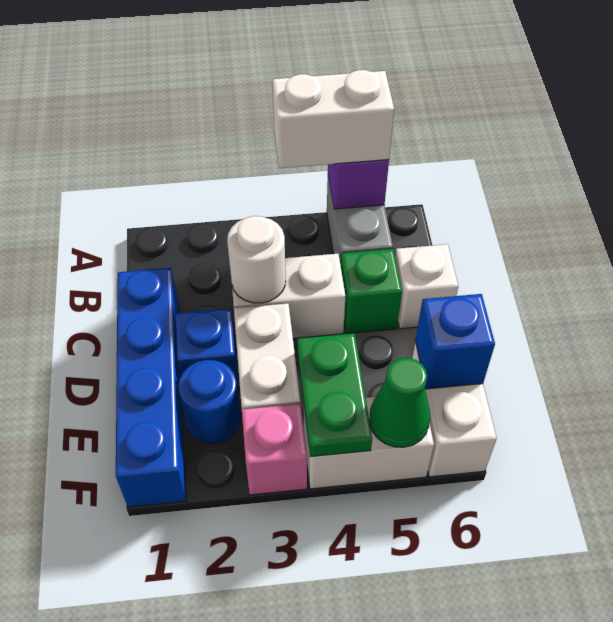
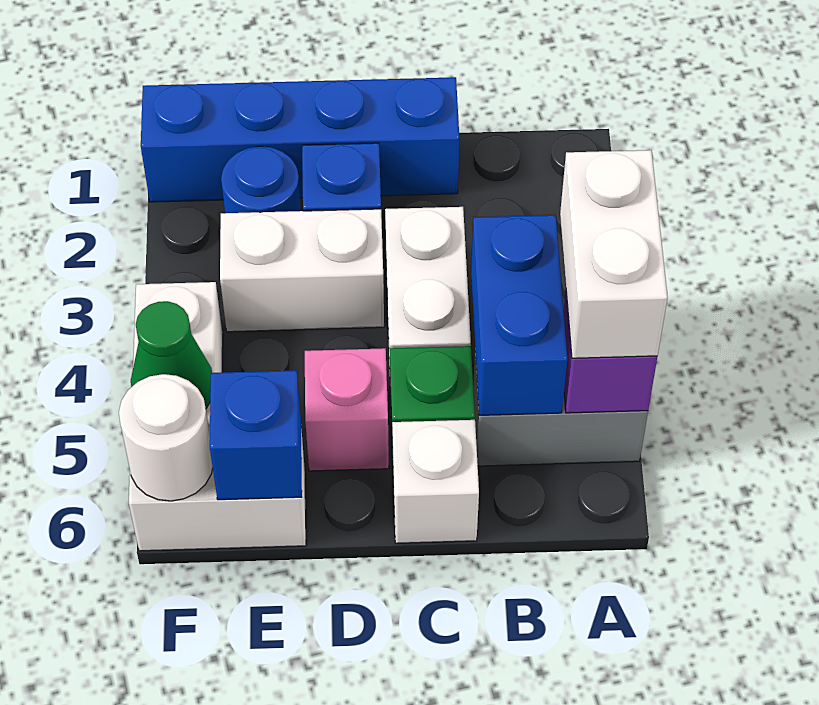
none -> blue brick B4:B5 level 2
white round brick C3 level 2 -> white round brick F6 level 2
green plate E4:F4 level 2 -> none
pink brick F3 level 1 -> pink brick D5 level 1

